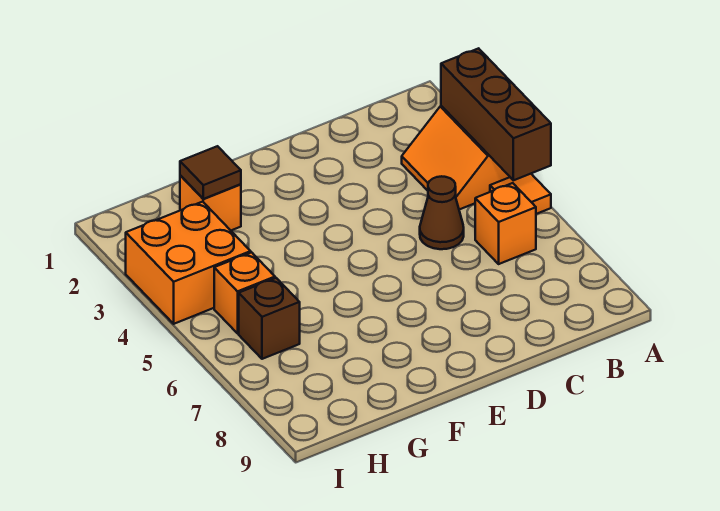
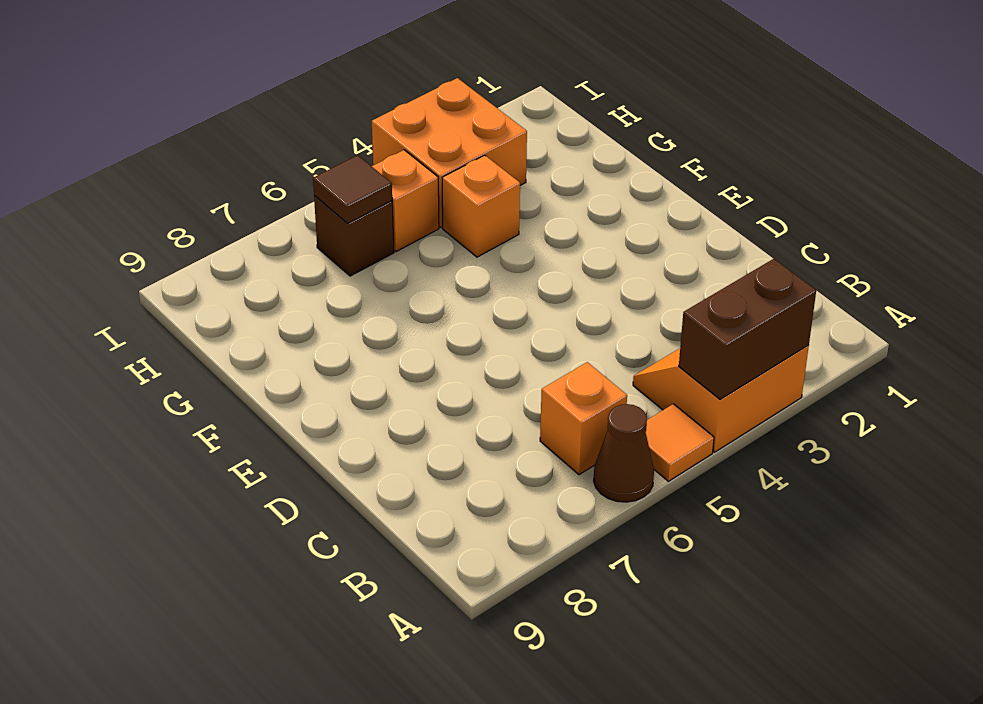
brown brick A3:A5 level 2 -> brown brick A3:A4 level 2
brown cone C5 level 1 -> brown cone A6 level 1
orange brick G2 level 1 -> orange brick G4 level 1
brown tile G2 level 2 -> brown tile H6 level 2

